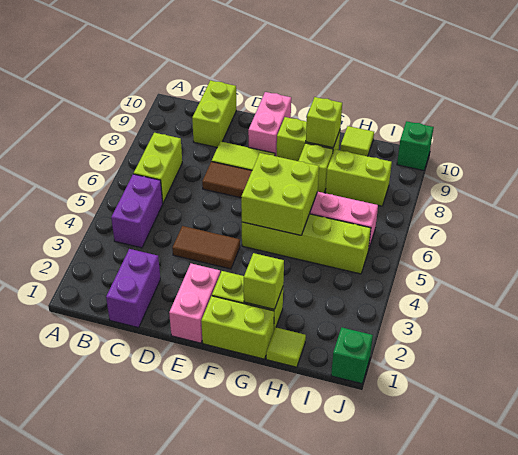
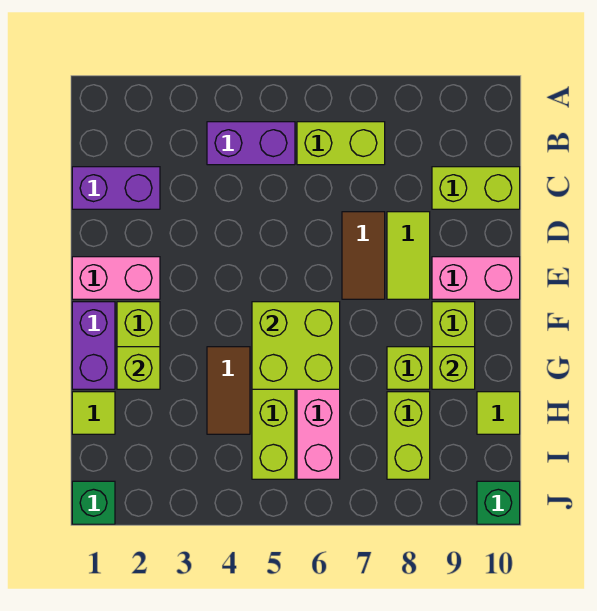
brown tile D4:E4 level 1 -> brown tile G4:H4 level 1
lime brick F1:G1 level 1 -> purple brick F1:G1 level 1

